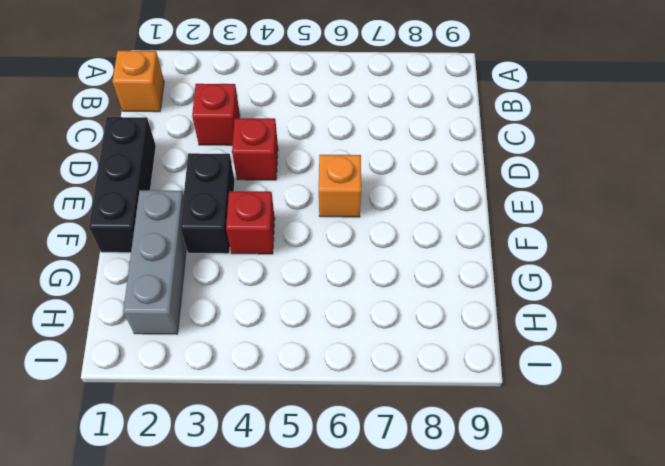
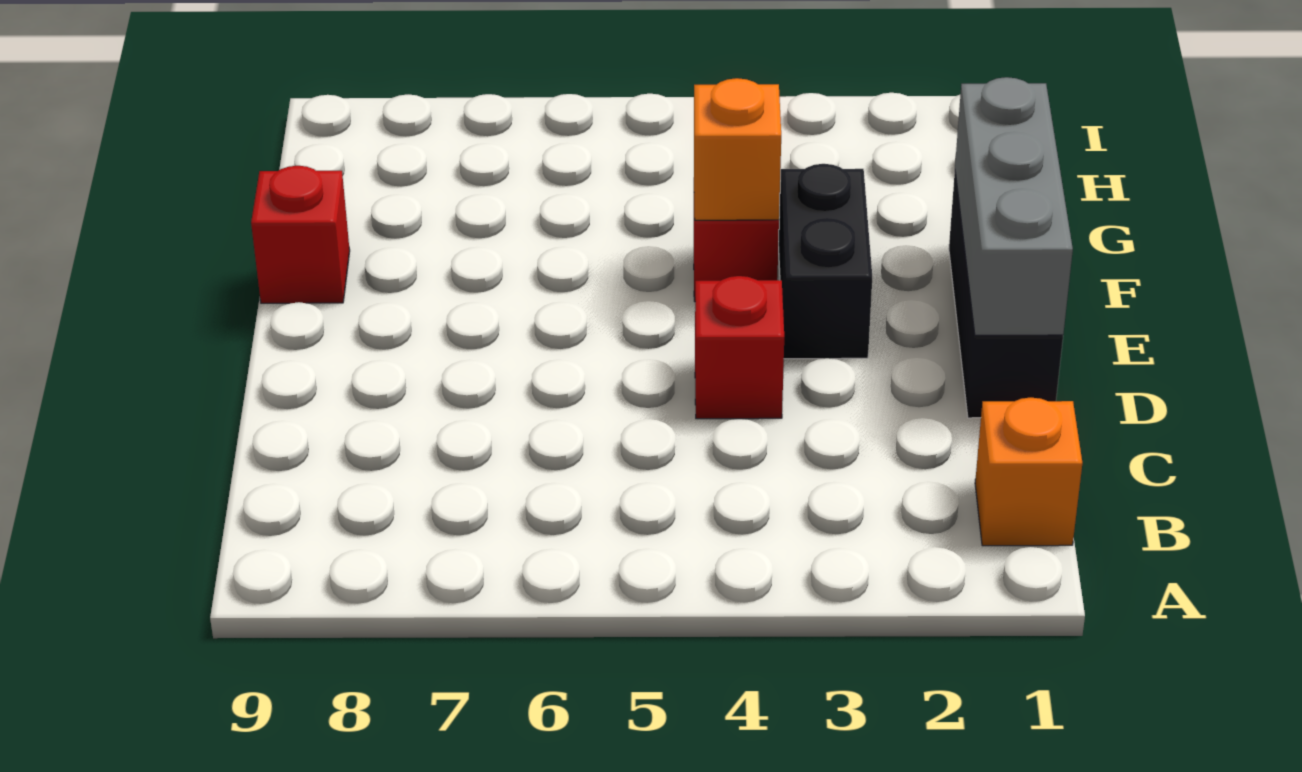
red brick C3 level 1 -> red brick F9 level 1
orange brick E6 level 1 -> orange brick F4 level 2
grey brick F2:H2 level 1 -> grey brick D1:F1 level 2

